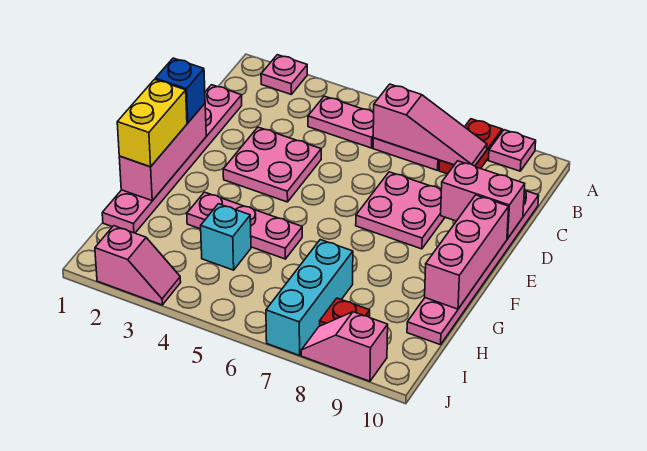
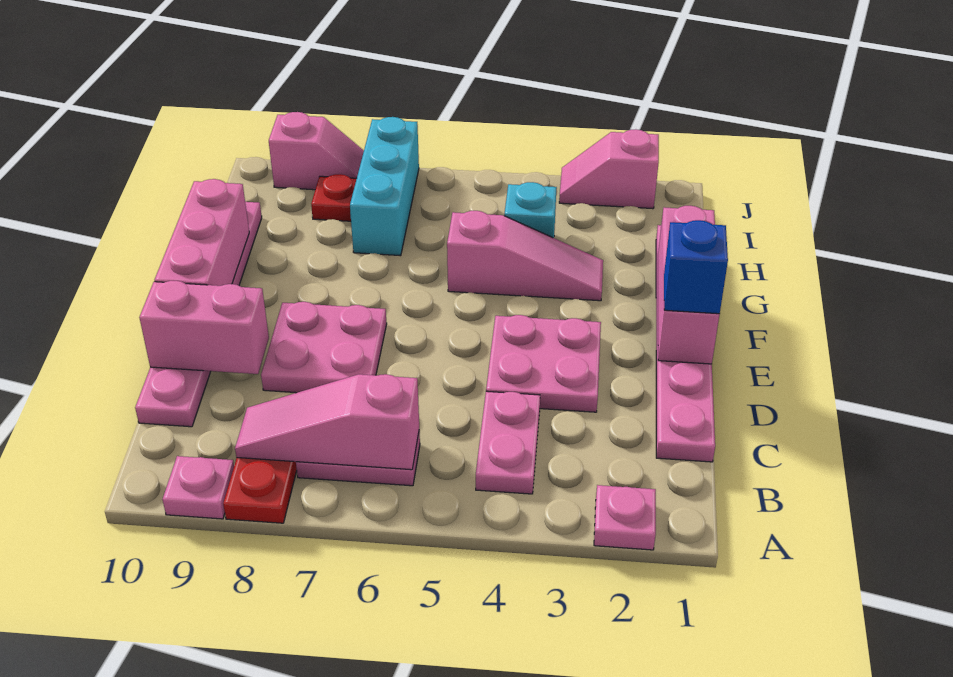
pink plate B4:B5 level 1 -> pink plate B4:C4 level 1
yellow brick F1:G1 level 3 -> none
pink plate G3:G5 level 1 -> pink slope G3:G5 level 1 top 5

